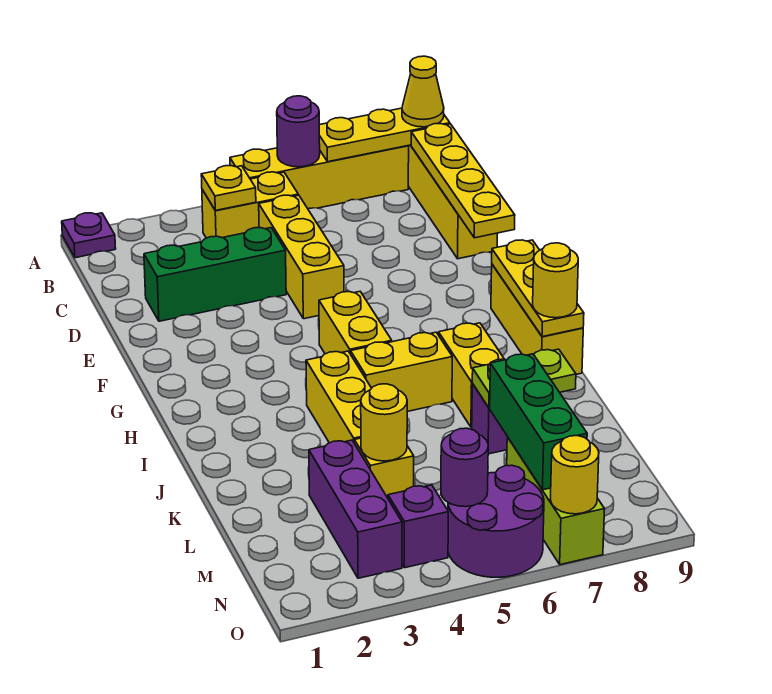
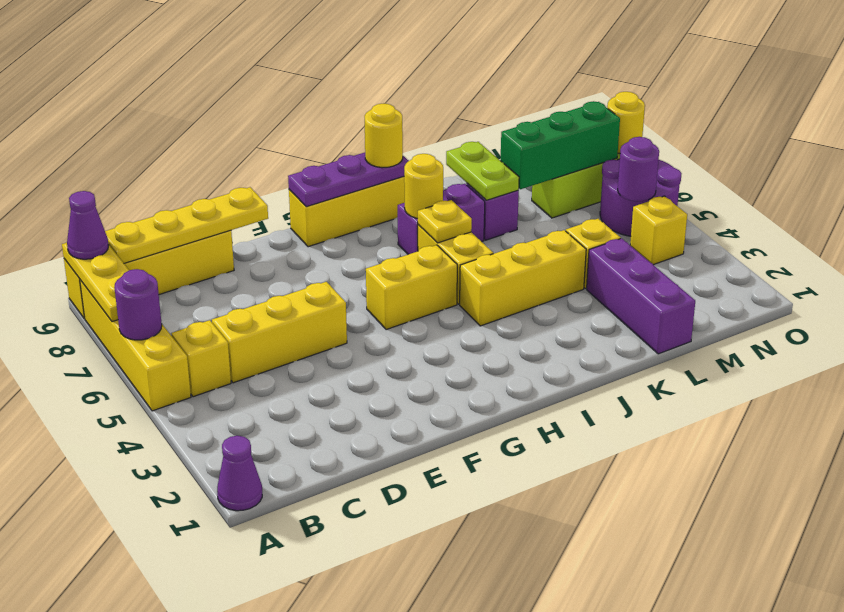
purple plate A1 level 1 -> purple cone A1 level 1
yellow cone A9 level 3 -> purple cone A9 level 3
yellow brick B4:B5 level 1 -> yellow brick B5 level 1
yellow plate B4 level 2 -> yellow plate I6 level 2
green brick D2:D4 level 1 -> none
yellow plate G9:I9 level 2 -> purple plate G9:I9 level 2
yellow brick I7:J7 level 1 -> purple brick I7:J7 level 1
purple brick L3:N3 level 1 -> purple brick L1:L3 level 1
yellow round brick L4 level 2 -> yellow round brick I7 level 2
purple brick N4 level 1 -> yellow brick N4 level 1

